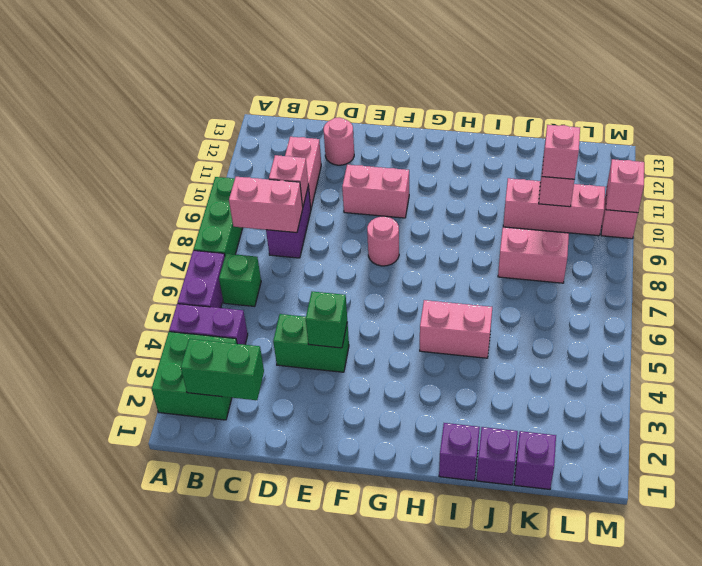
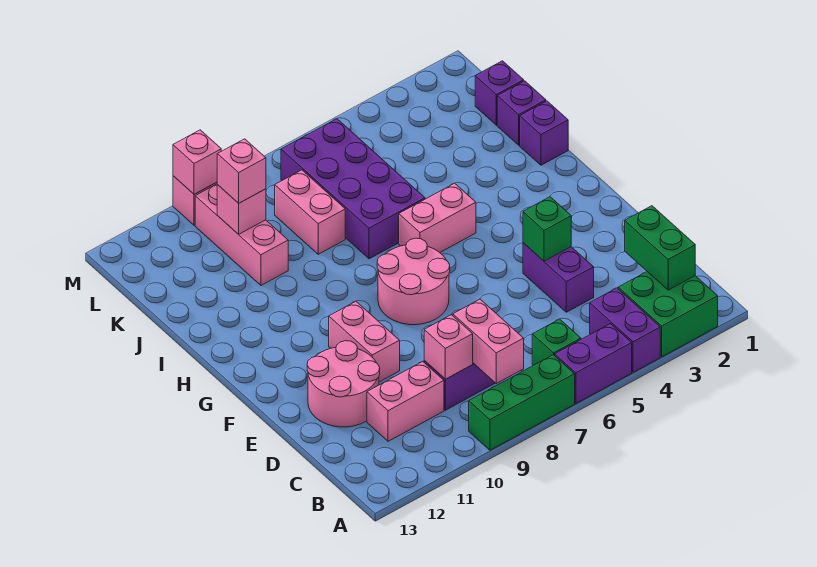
green brick D4:E4 level 1 -> purple brick D4:E4 level 1
pink round brick D12 level 1 -> pink round brick D11:E12 level 1
pink round brick F8 level 1 -> pink round brick F7:G8 level 1
pink brick H5:I5 level 1 -> pink brick H5:H6 level 1
none -> purple brick I6:L7 level 1

